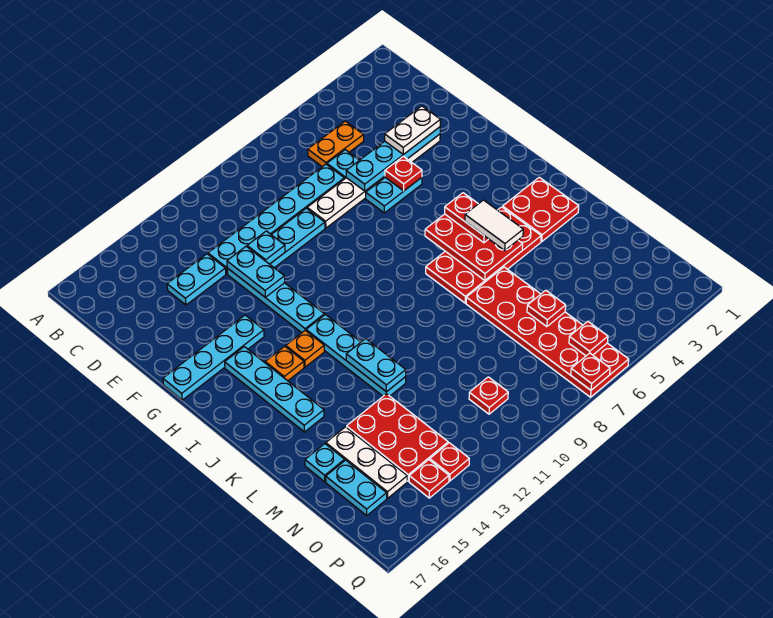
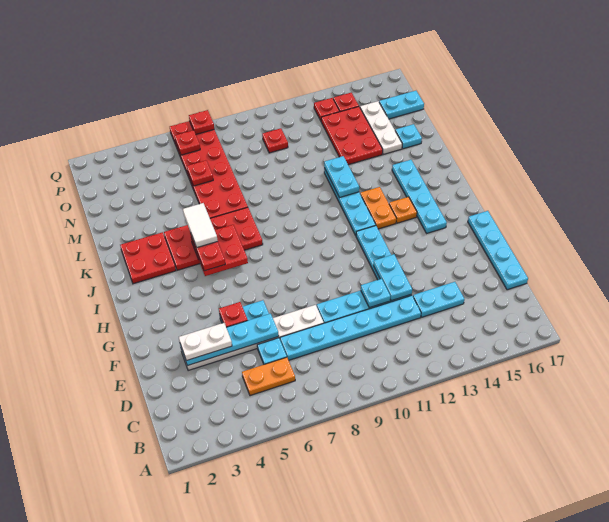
cyan plate G14:G17 level 1 -> cyan plate D17:G17 level 1
red plate I5:K6 level 2 -> red plate I5:J6 level 2
orange plate I13 level 1 -> orange plate I13:J13 level 1
cyan plate N16:O16 level 1 -> cyan plate O16:O17 level 1

